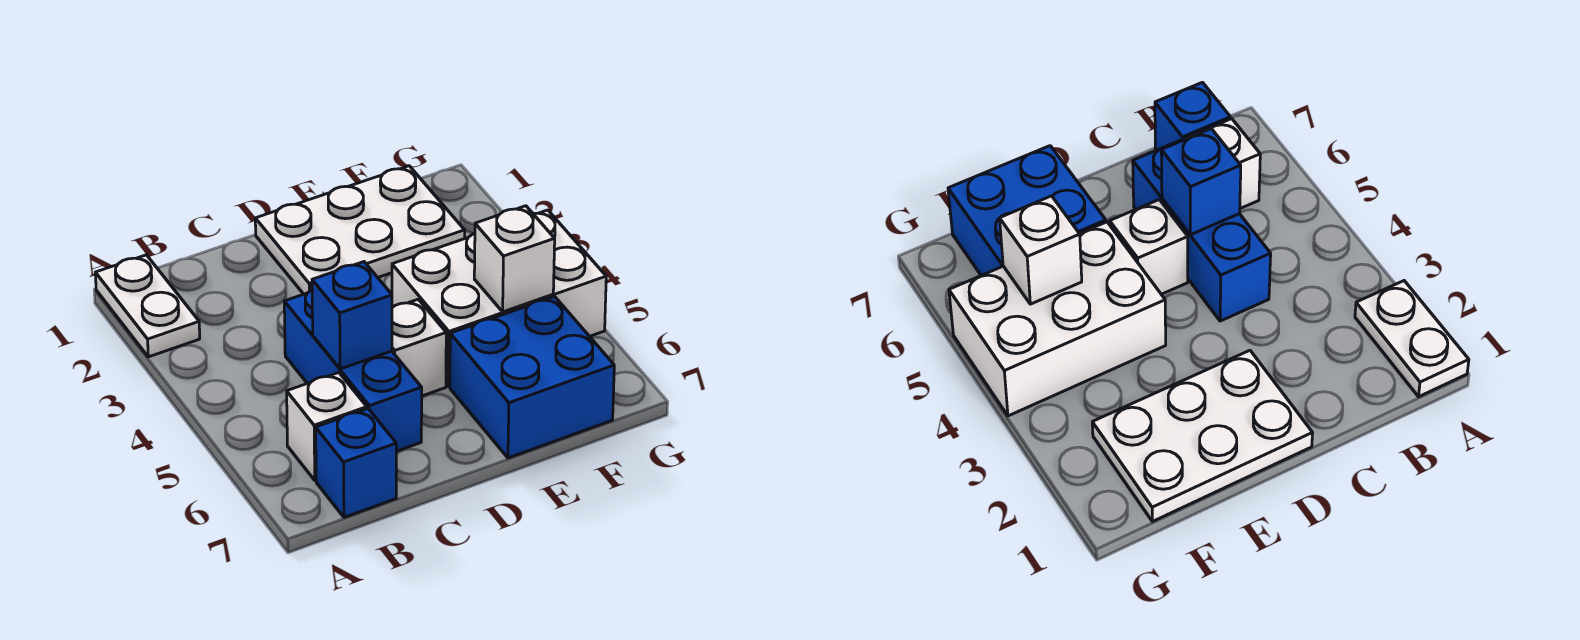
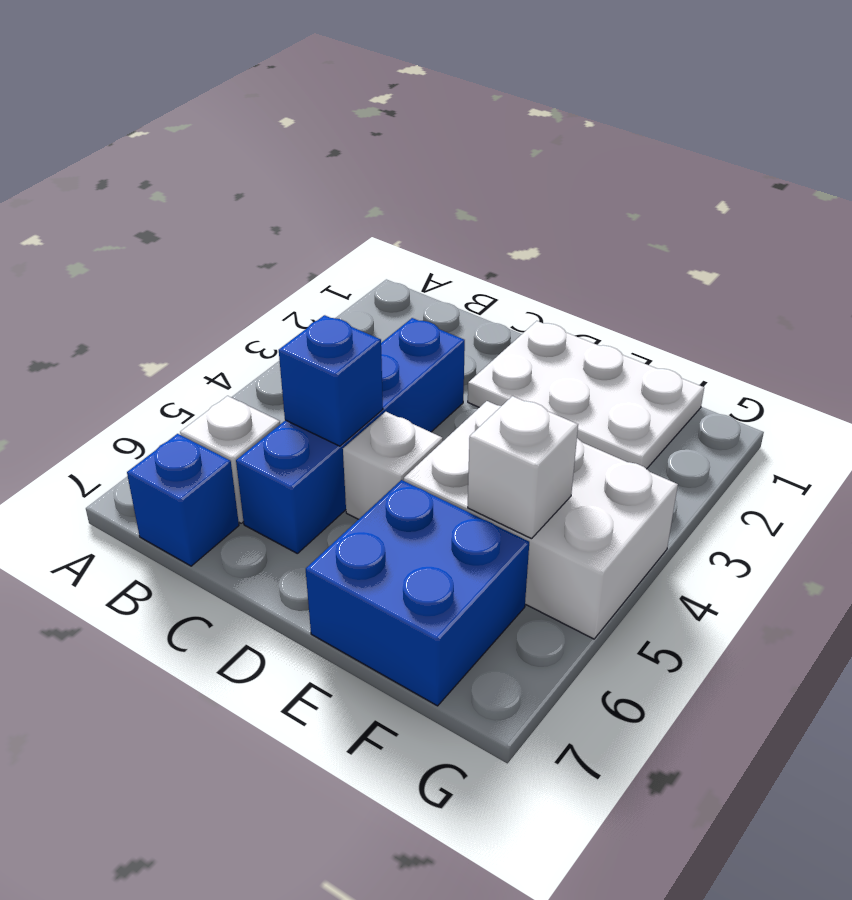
white plate A1:A2 level 1 -> none
blue brick C4:C6 level 1 -> blue brick C3:C6 level 1

